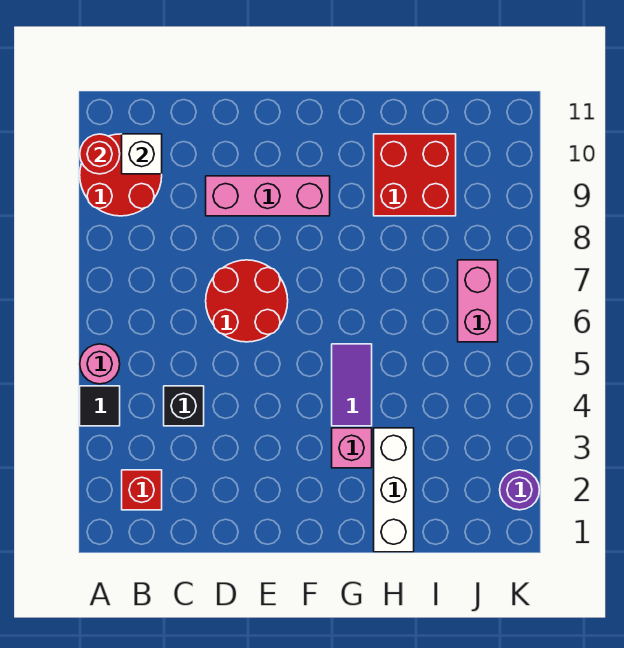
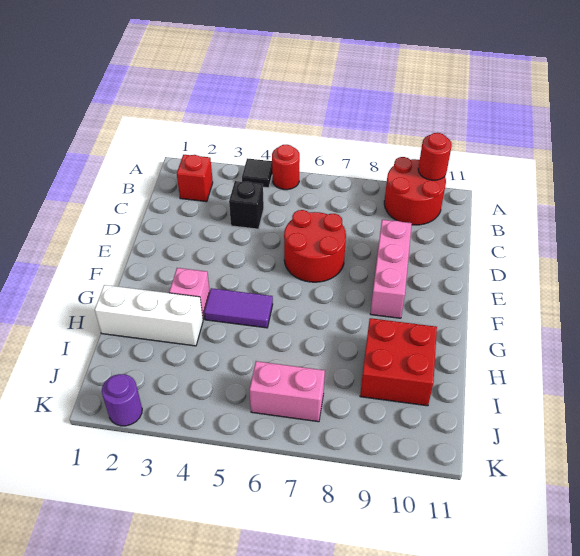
pink round brick A5 level 1 -> red round brick A5 level 1
white brick B10 level 2 -> none

